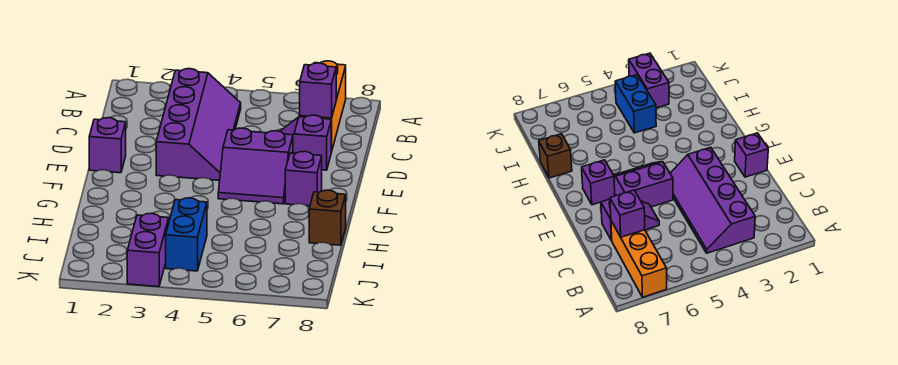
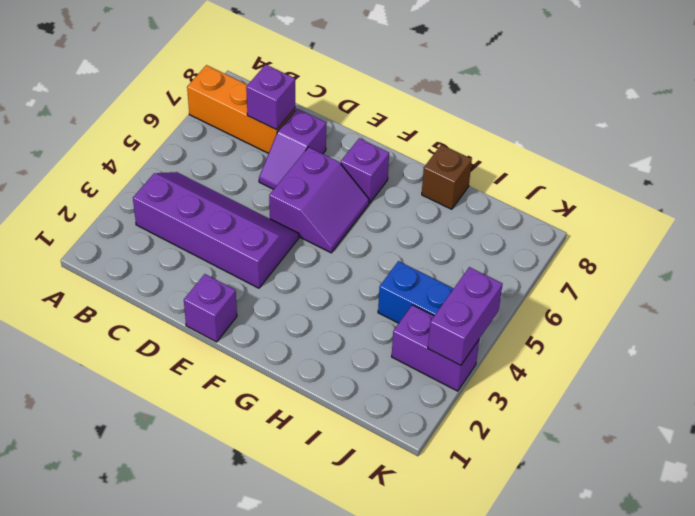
none -> purple brick K3:K4 level 2

